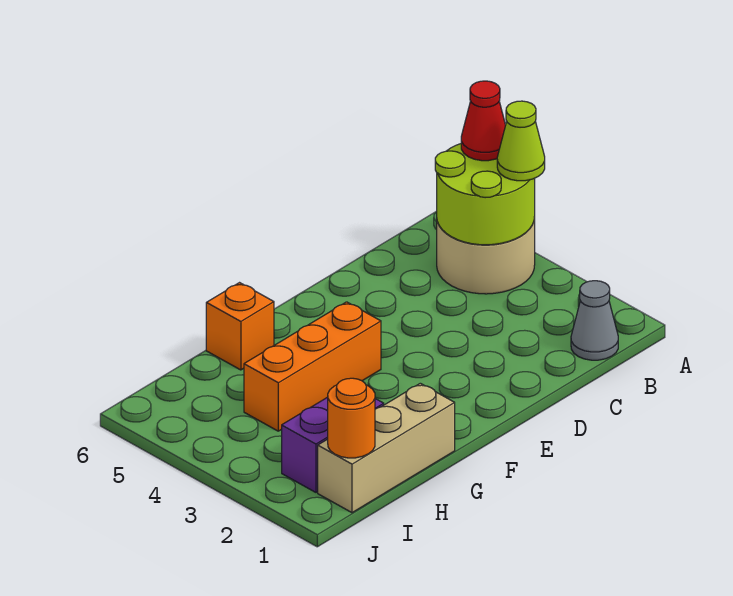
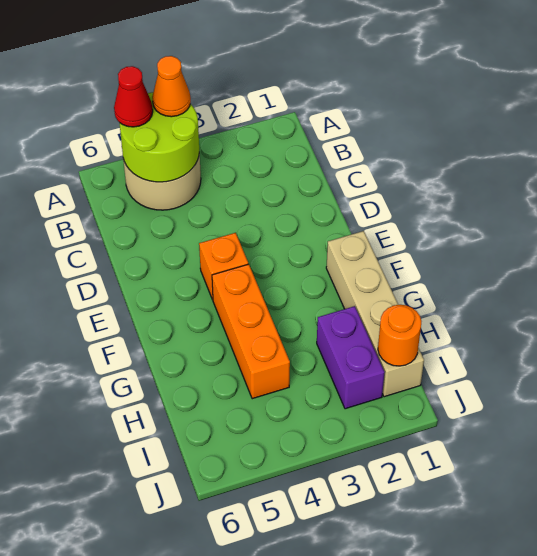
lime cone A4 level 3 -> orange cone A4 level 3
grey cone B1 level 1 -> none
tan brick G1:I1 level 1 -> tan brick F1:I1 level 1
orange brick G6 level 1 -> orange brick E4 level 1

